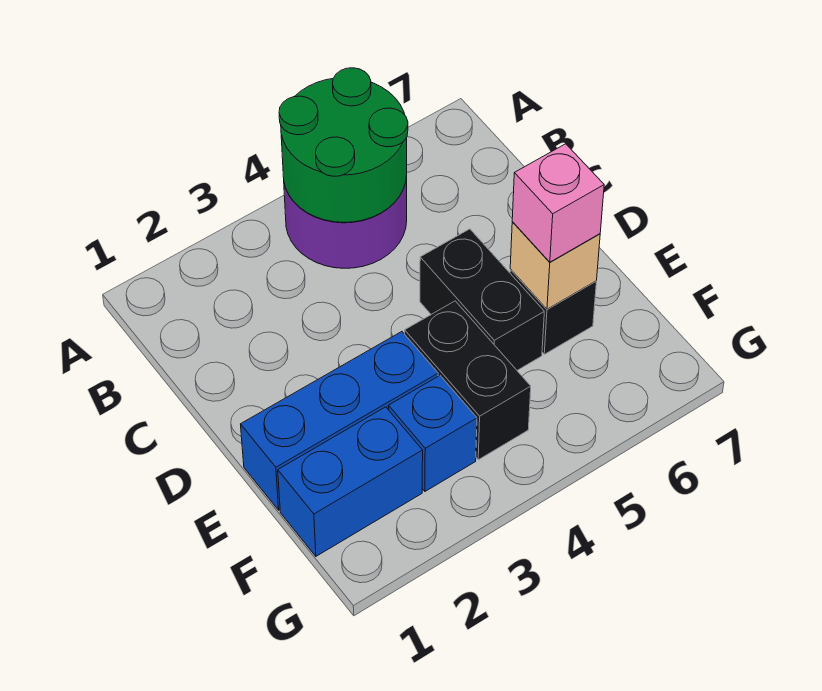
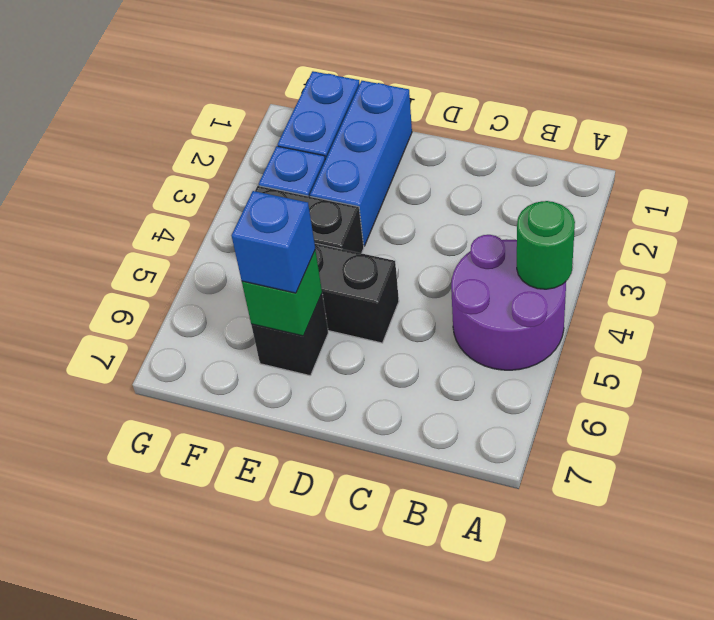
green round brick A4:B5 level 2 -> green round brick A4 level 2
tan brick E6 level 2 -> green brick E6 level 2
pink brick E6 level 3 -> blue brick E6 level 3

